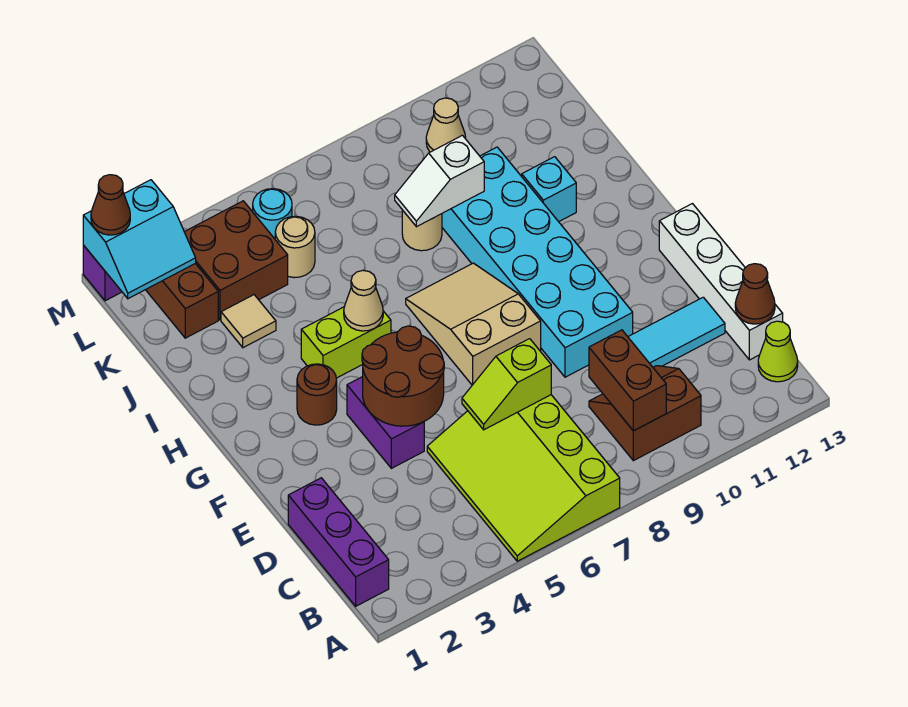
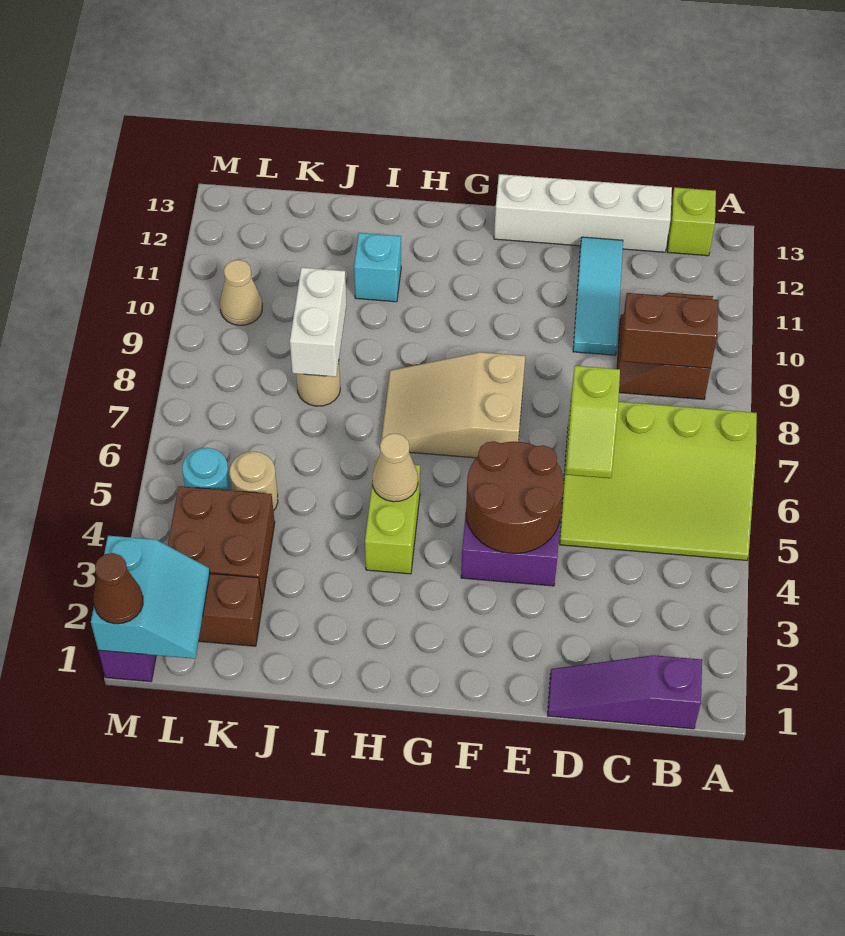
purple brick B1:D1 level 1 -> purple slope B1:D1 level 1 top B
lime cone B13 level 1 -> lime brick B13 level 1
brown cone C13 level 2 -> none
cyan brick E9:J10 level 1 -> none
brown round brick G3 level 1 -> none
tan tile J3 level 1 -> none
white slope J8:J9 level 2 top 9 -> white brick J8:J9 level 2

